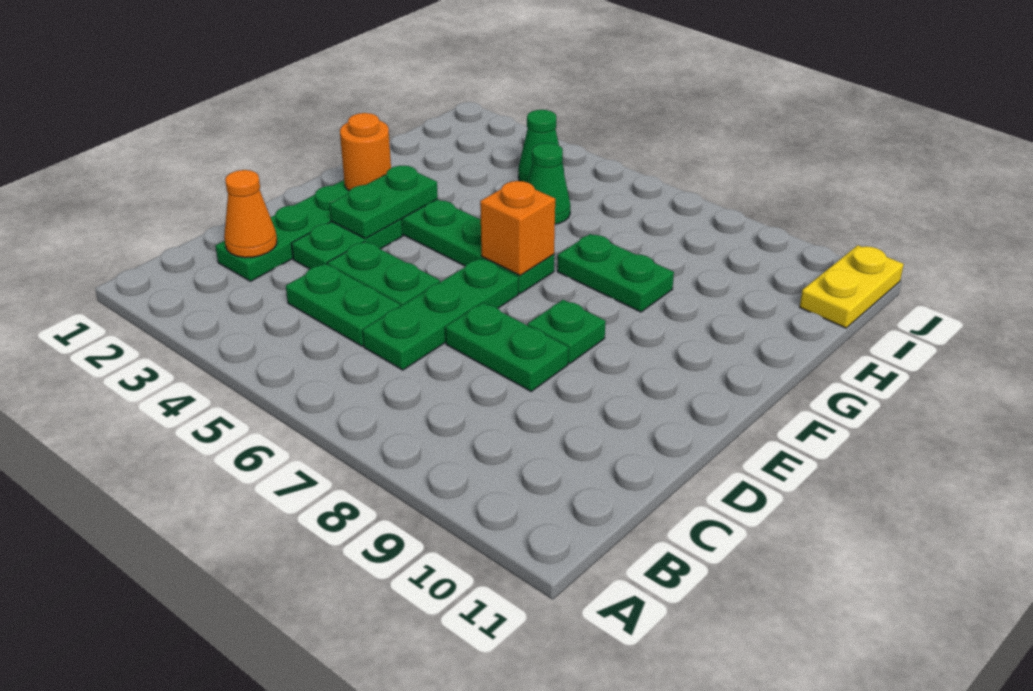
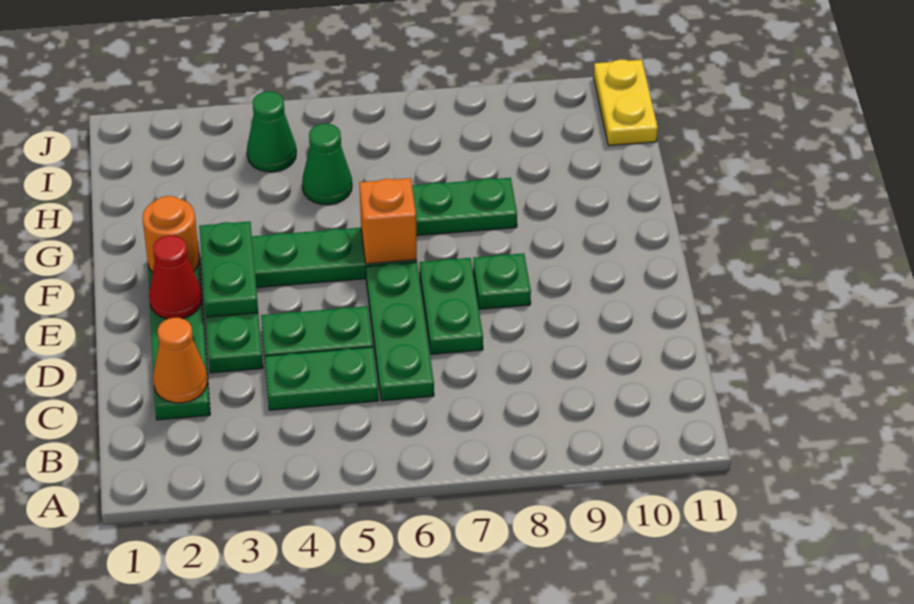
green plate D7:D8 level 1 -> green plate D7:E7 level 1
none -> red cone E2 level 2

